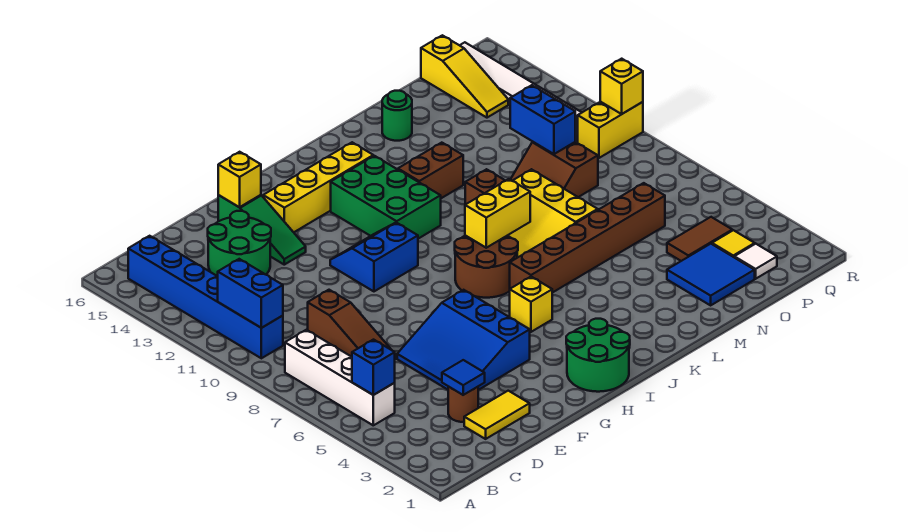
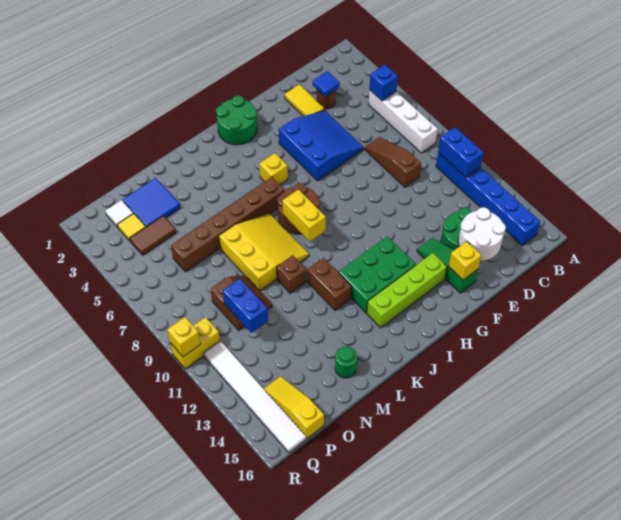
yellow tile D2:E2 level 1 -> yellow tile E2:E3 level 1
none -> white round brick D14:E15 level 2
blue slope G10:H11 level 1 top 10 -> none
yellow brick G14:J14 level 1 -> lime brick G14:J14 level 1
green brick I11:J13 level 1 -> green brick H12:J13 level 1
yellow brick J8:K8 level 2 -> yellow brick J8:J9 level 2
brown brick K12:L12 level 1 -> brown brick K11:K12 level 1

